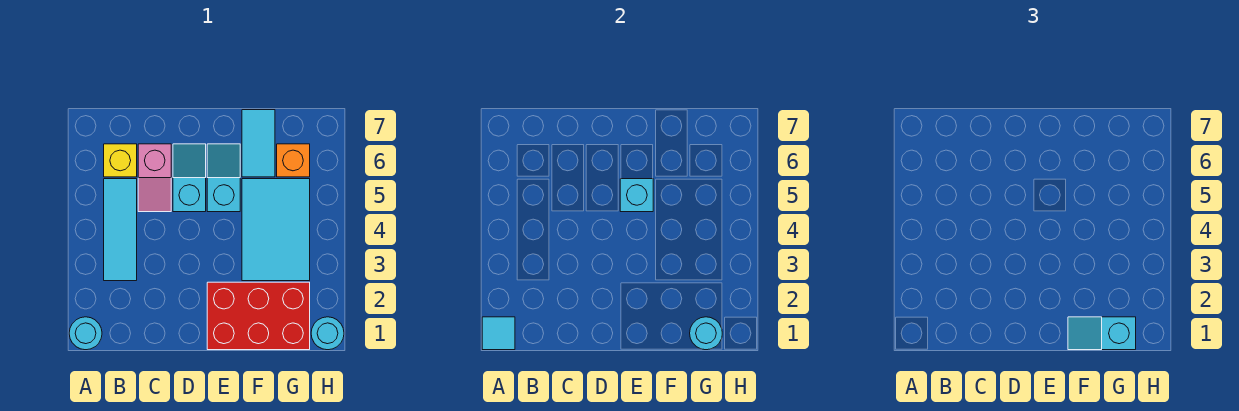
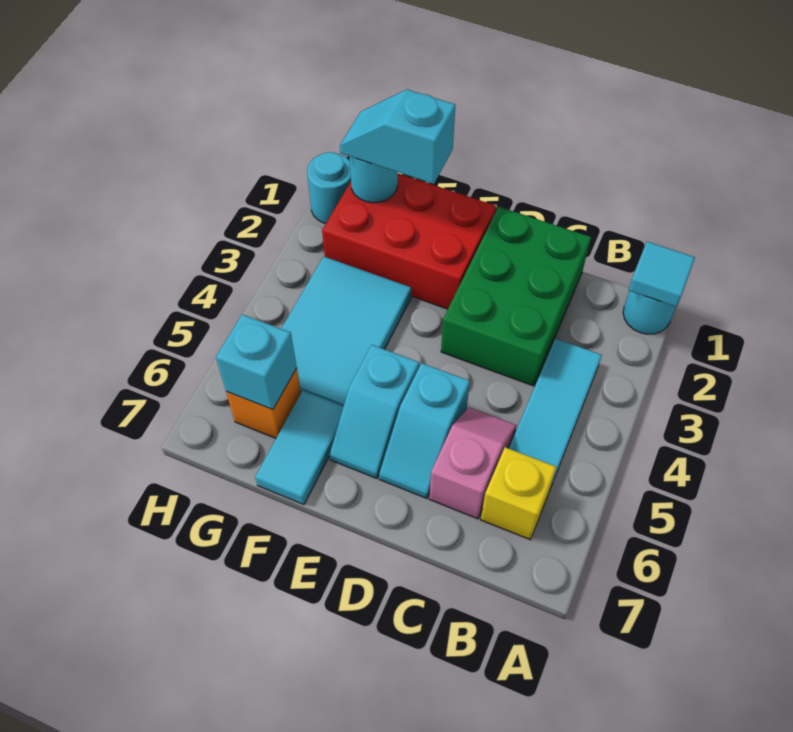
none -> green brick C1:D3 level 1
cyan brick E5 level 2 -> cyan brick G6 level 2
cyan slope F1:G1 level 3 top G -> cyan slope F1:G1 level 3 top F

